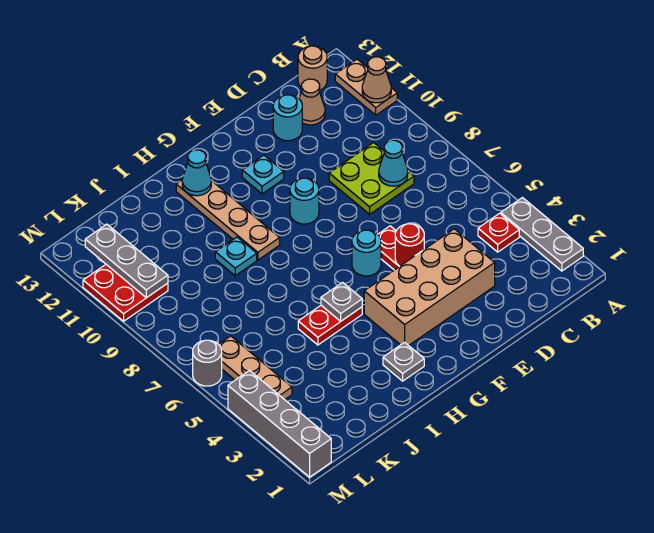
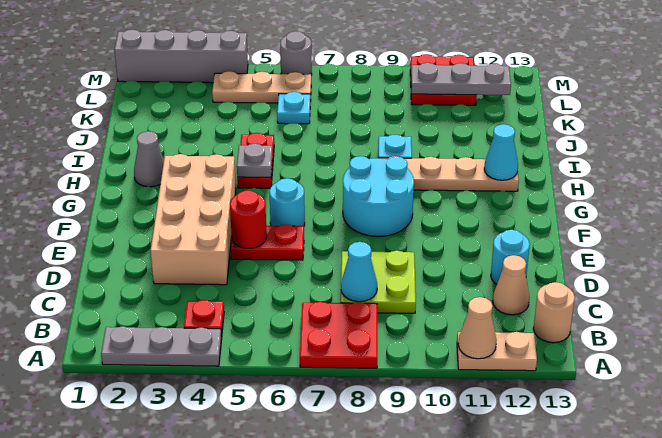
none -> red plate A7:B8 level 1
cyan round brick F9 level 1 -> cyan round brick F8:G9 level 1
cyan plate F11 level 1 -> cyan plate K6 level 1
grey plate H2 level 1 -> grey cone H2 level 1

